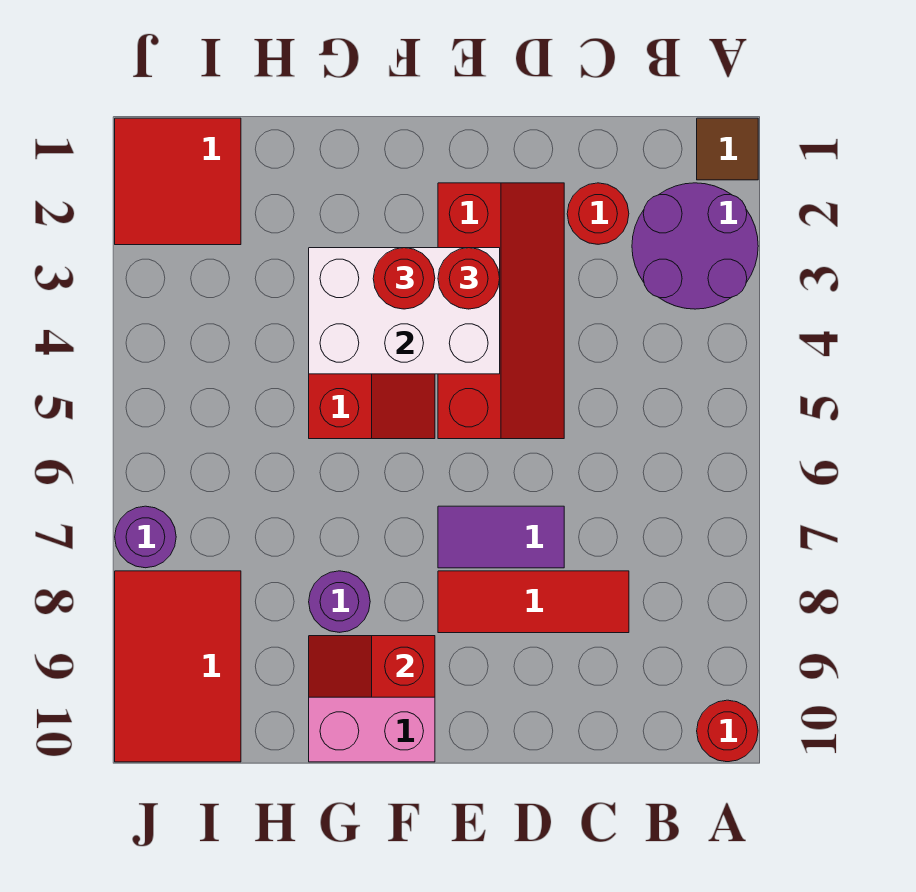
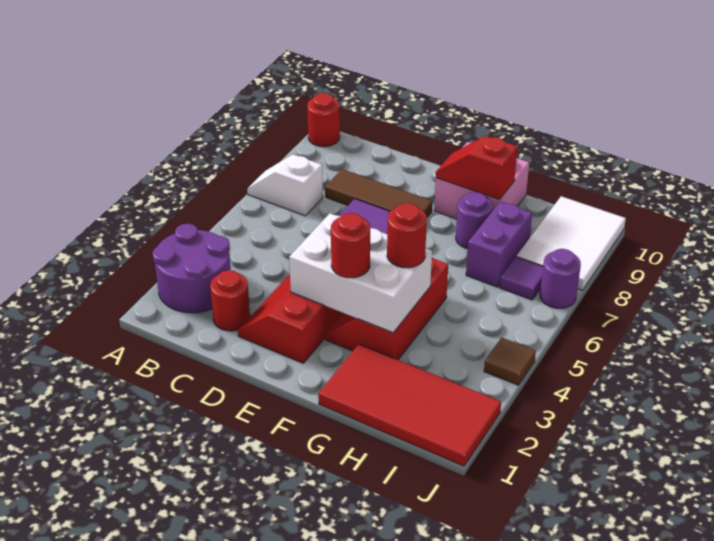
brown tile A1 level 1 -> brown tile J4 level 1
none -> white slope A7:B7 level 1 top B
red tile C8:E8 level 1 -> brown tile C8:E8 level 1
red round brick E3 level 3 -> red round brick G4 level 3
red slope F9:G9 level 2 top F -> red slope F9:G9 level 2 top G
none -> purple brick H7:H8 level 1
red tile I1:J2 level 1 -> red tile G1:J2 level 1
none -> purple tile I7 level 1
red tile I8:J10 level 1 -> white tile I8:J10 level 1

